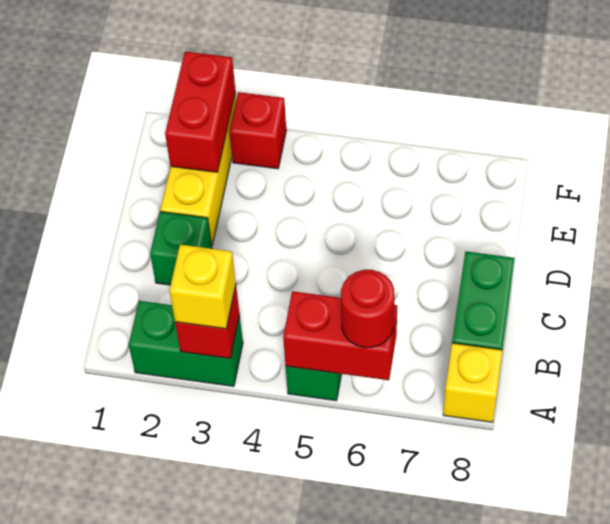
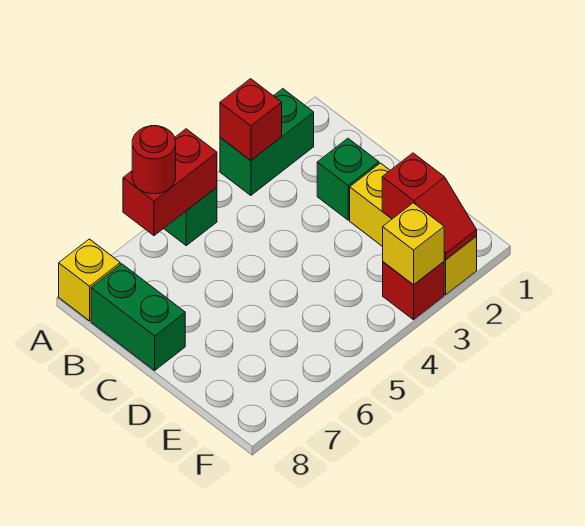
yellow brick A3 level 3 -> yellow brick F3 level 2
red brick E2:F2 level 2 -> red slope E2:F2 level 2 top E

